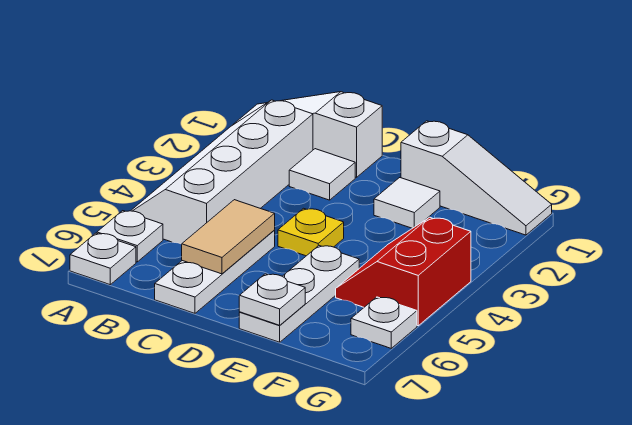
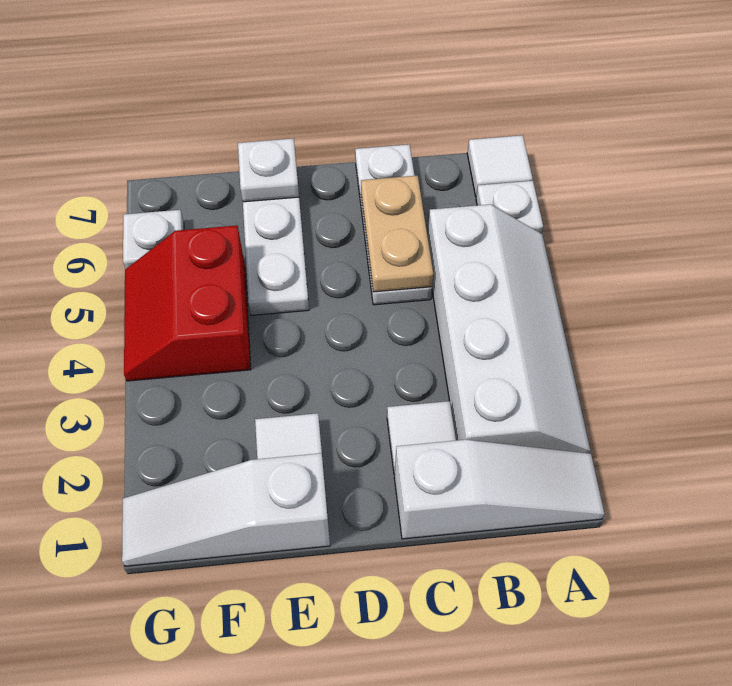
white plate A7 level 1 -> white tile A7 level 1
tan tile C5:C6 level 2 -> tan plate C5:C6 level 2
yellow plate D4 level 1 -> none
red slope F4:G5 level 1 top G -> red slope F4:G5 level 1 top F

